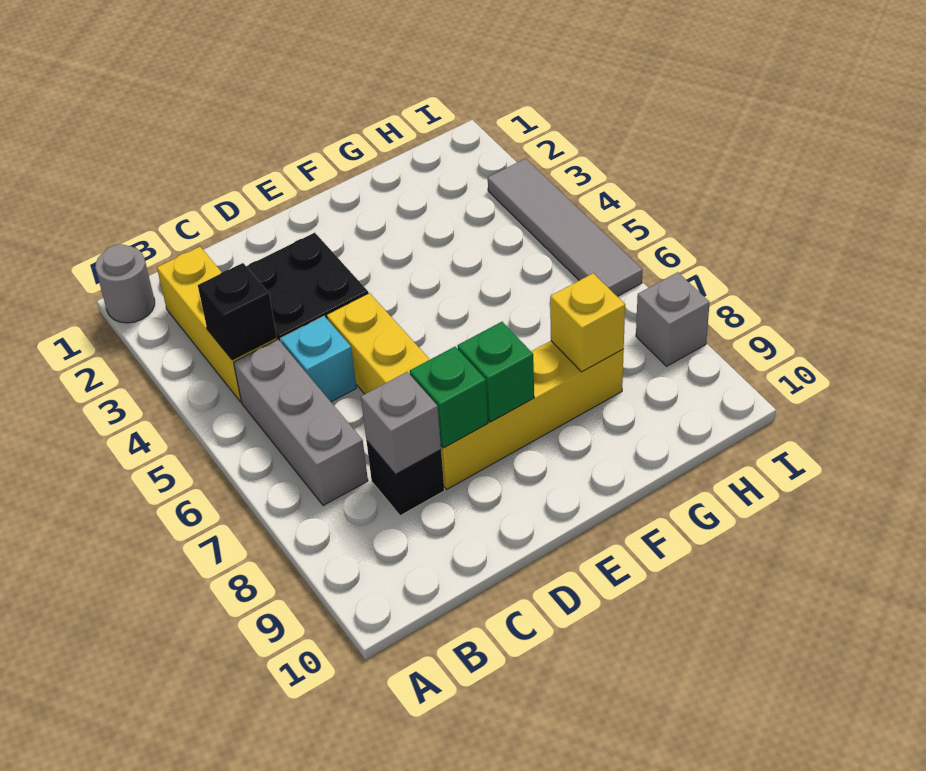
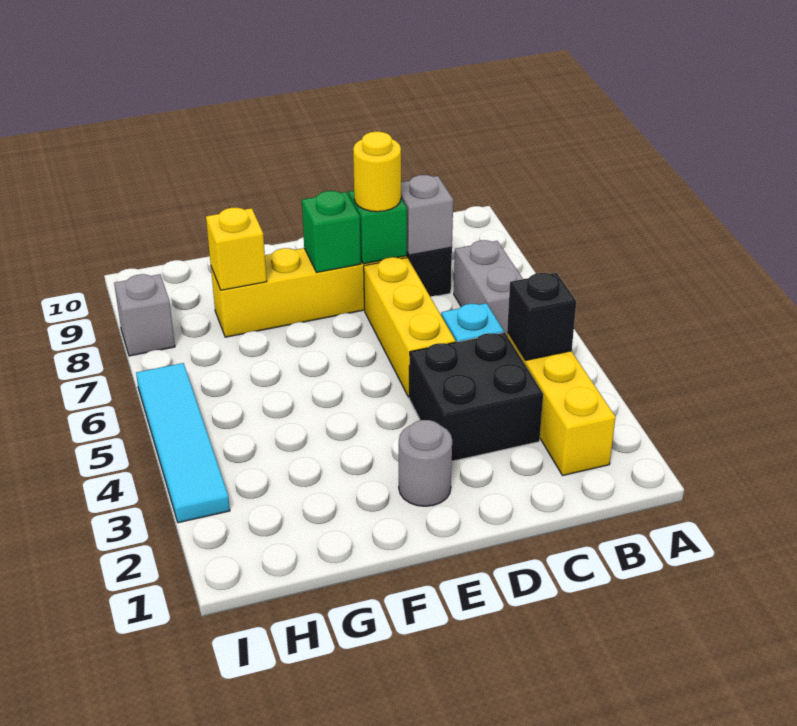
grey round brick A1 level 1 -> grey round brick E2 level 1
grey brick B5:B7 level 1 -> grey brick B6:B7 level 1
none -> yellow round brick D8 level 3
grey tile I3:I6 level 1 -> cyan tile I3:I6 level 1

